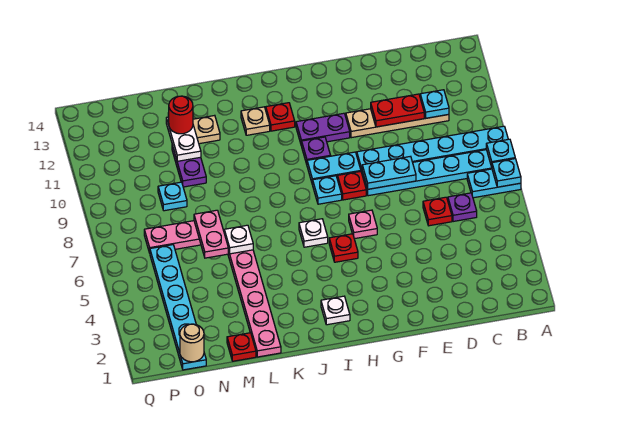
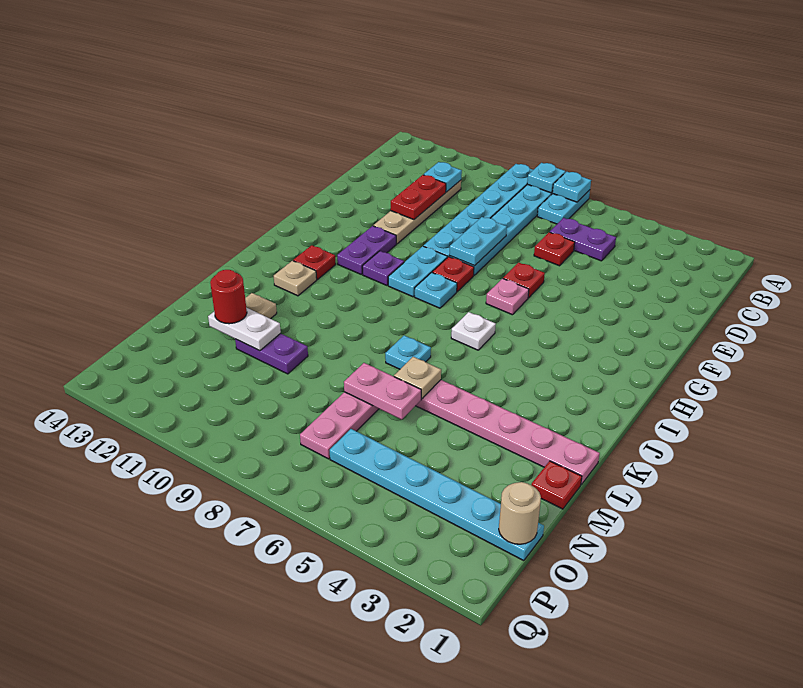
purple plate C6 level 1 -> purple plate C5:C6 level 1
red plate H5 level 1 -> red plate F6 level 1
white plate I2 level 1 -> none
white plate L6 level 2 -> tan plate L6 level 2
cyan plate N9 level 1 -> cyan plate K7 level 1

